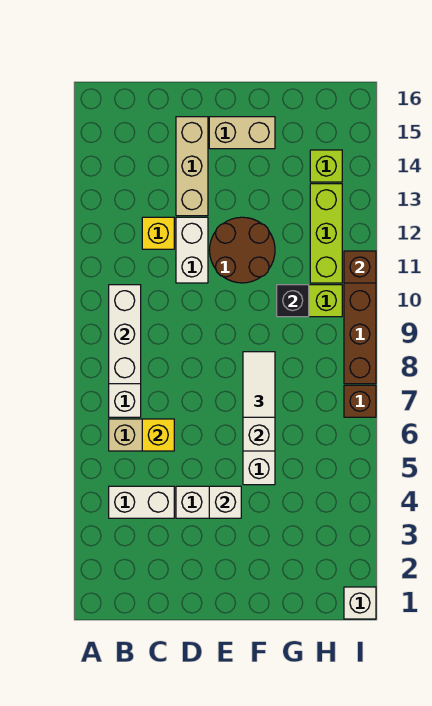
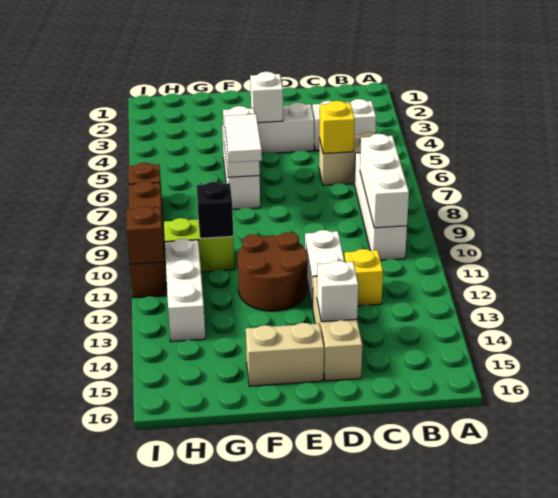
lime brick H11:H13 level 1 -> white brick H11:H13 level 1
lime brick H14 level 1 -> none
white brick I1 level 1 -> white brick D14 level 2

